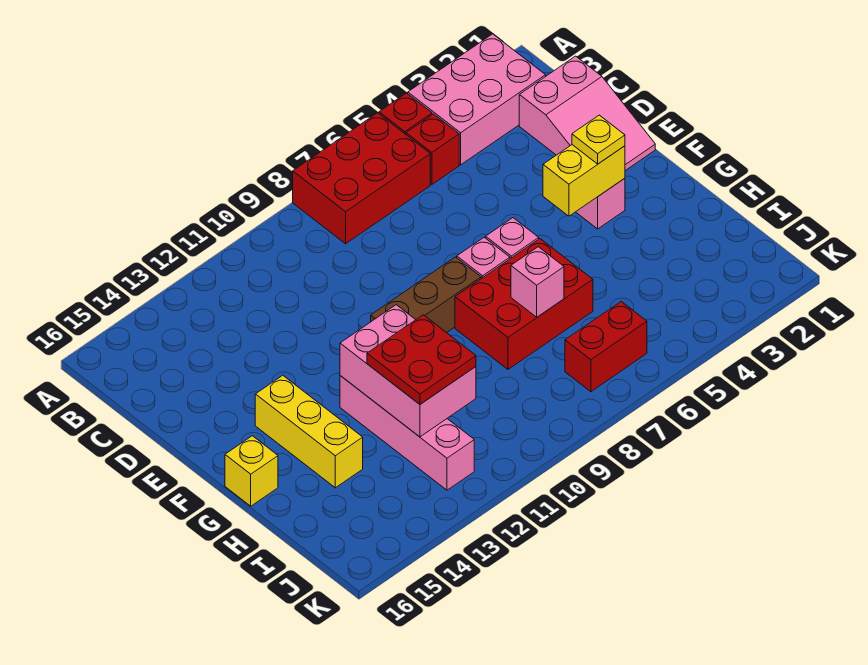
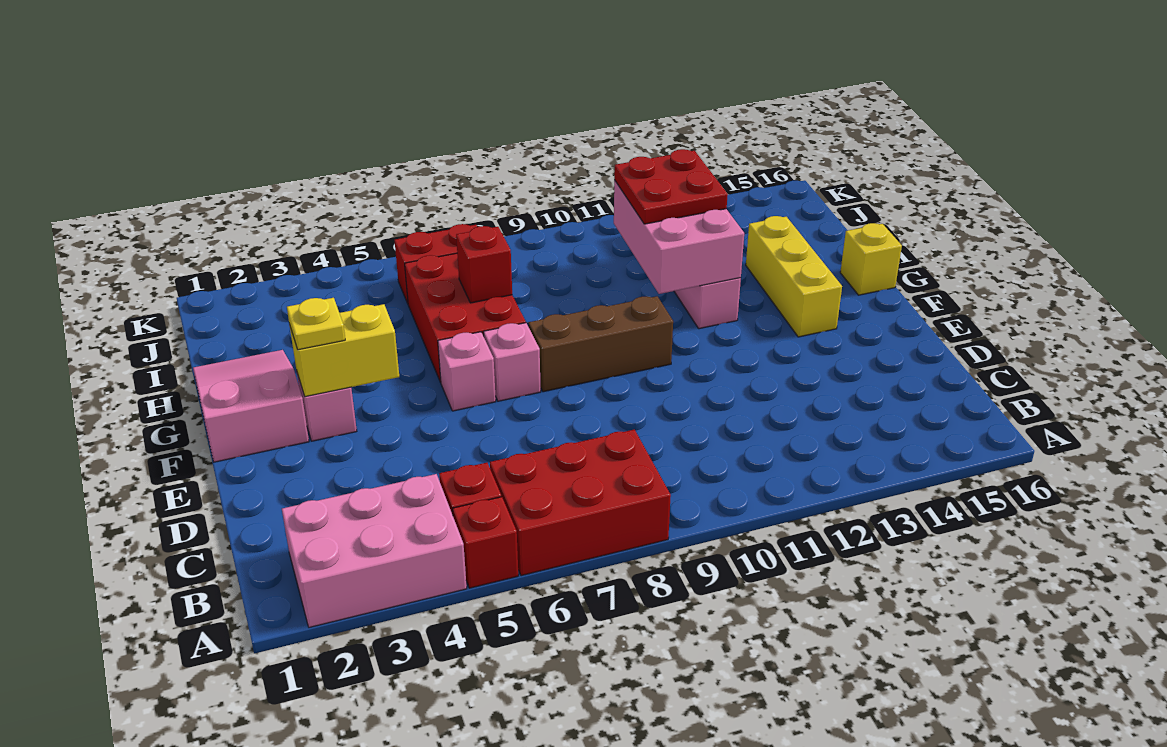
pink slope C1:E2 level 1 top C -> pink slope F1:H2 level 1 top F
red brick G6:H8 level 1 -> red brick G6:I7 level 1
pink brick H7 level 2 -> red brick H7 level 2

